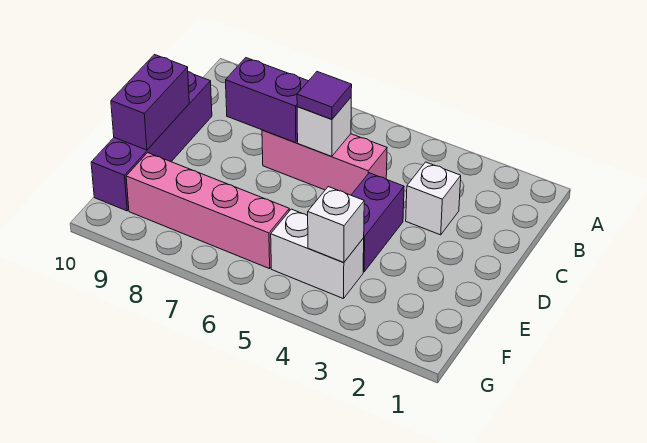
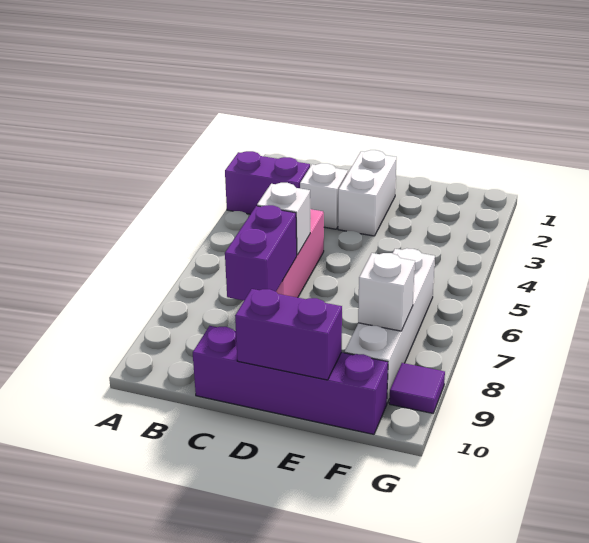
purple tile C6 level 3 -> purple tile G9 level 1
purple brick D4:E4 level 1 -> purple brick A3:B3 level 1
white brick F4:F5 level 1 -> white brick D2:D3 level 1
white brick F4 level 2 -> white brick F8 level 2
pink brick F6:F9 level 1 -> white brick F6:F9 level 1

